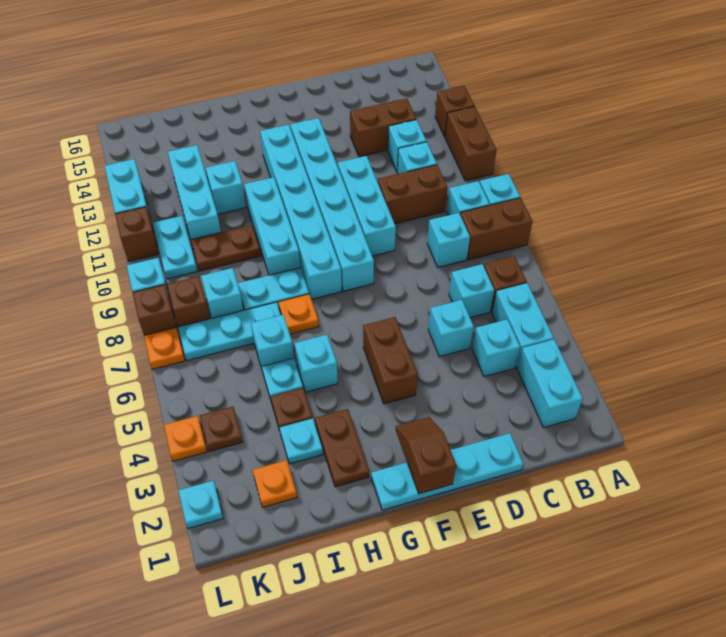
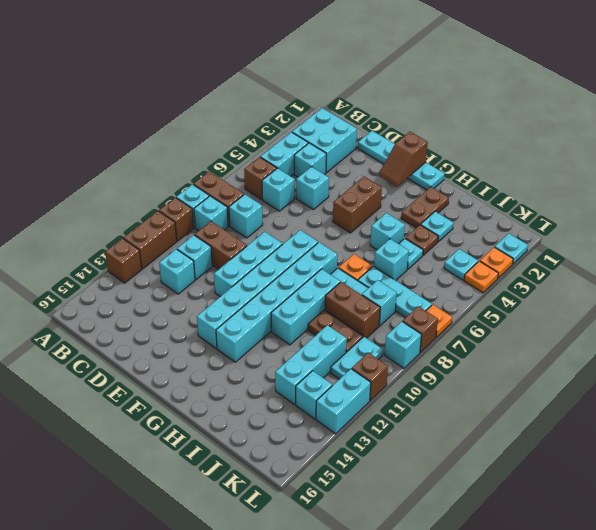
cyan brick B2:B3 level 1 -> cyan brick B2:C3 level 1
brown brick C13:D13 level 1 -> brown brick I9:J9 level 1
cyan brick I12 level 1 -> cyan brick K13 level 1
orange plate J2 level 1 -> orange plate L3 level 1
brown plate K4 level 1 -> cyan plate K4 level 1
brown brick K8 level 1 -> brown brick A10 level 1

